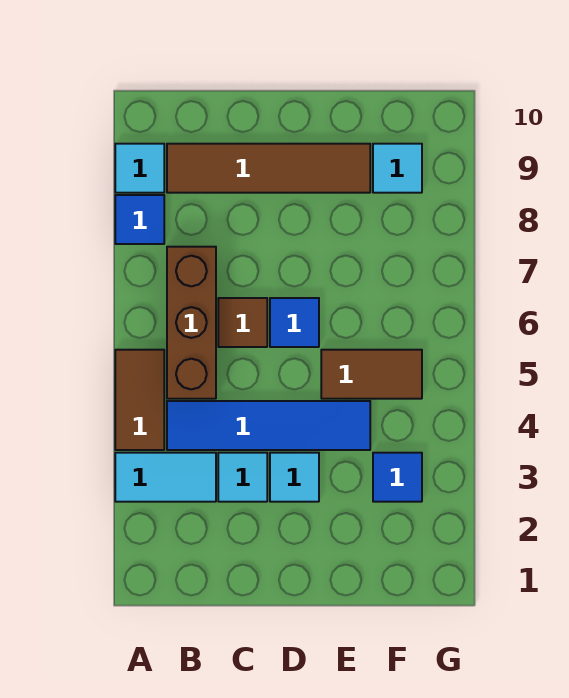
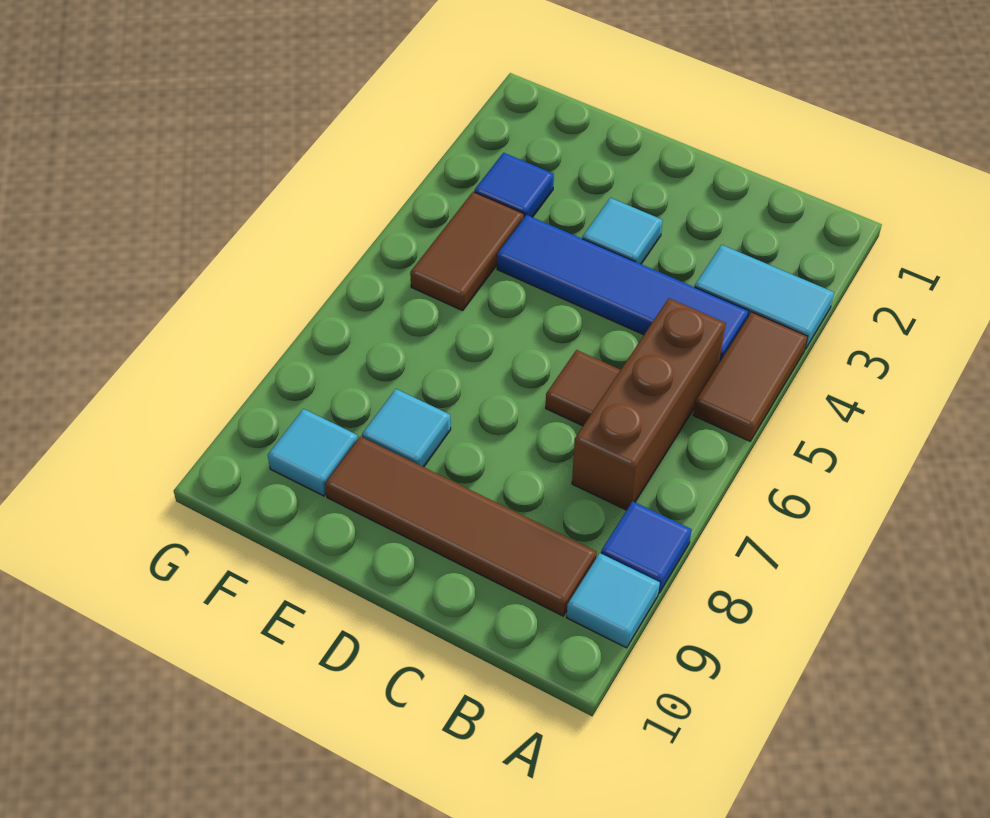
cyan tile C3 level 1 -> cyan tile E8 level 1
blue tile D6 level 1 -> none
brown tile E5:F5 level 1 -> brown tile F4:F5 level 1

